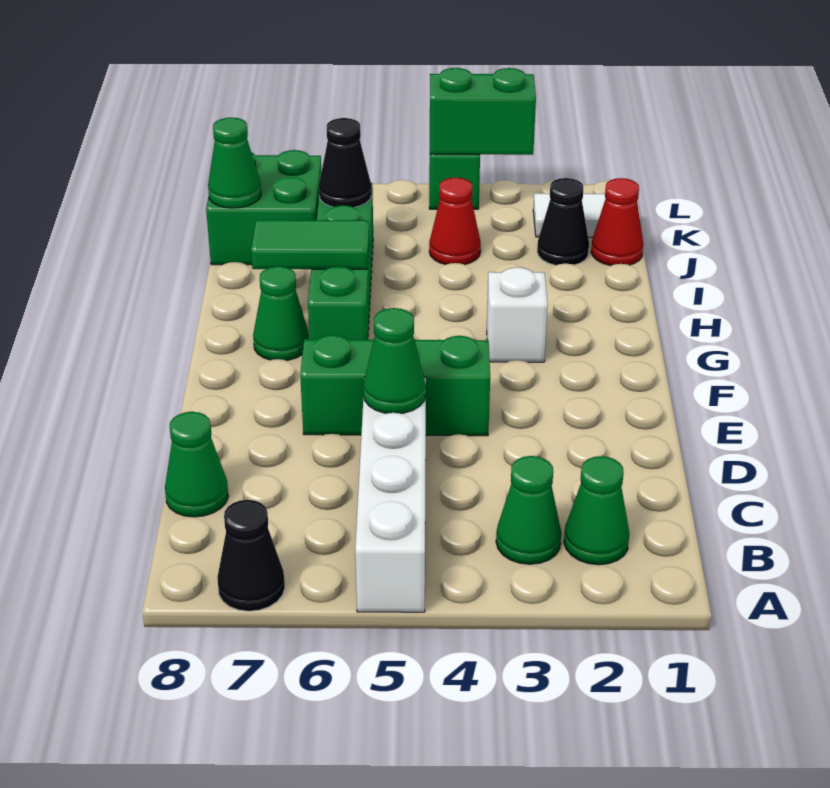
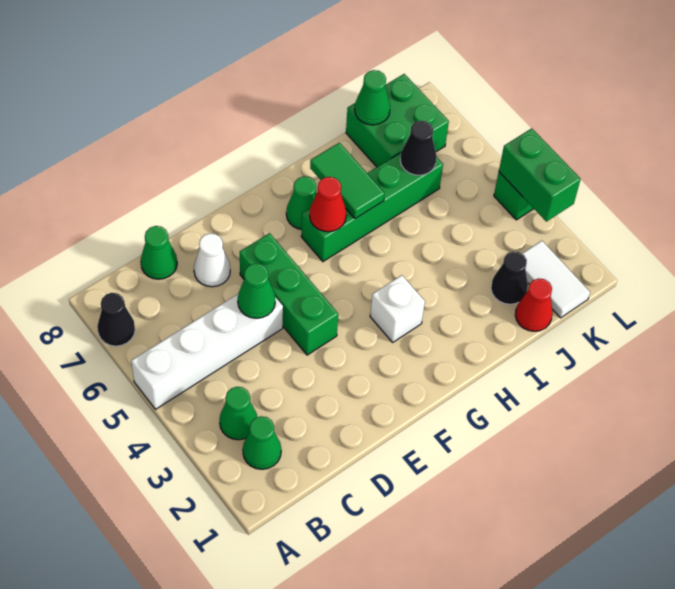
none -> white cone D7 level 1
red cone J4 level 1 -> red cone G6 level 2

